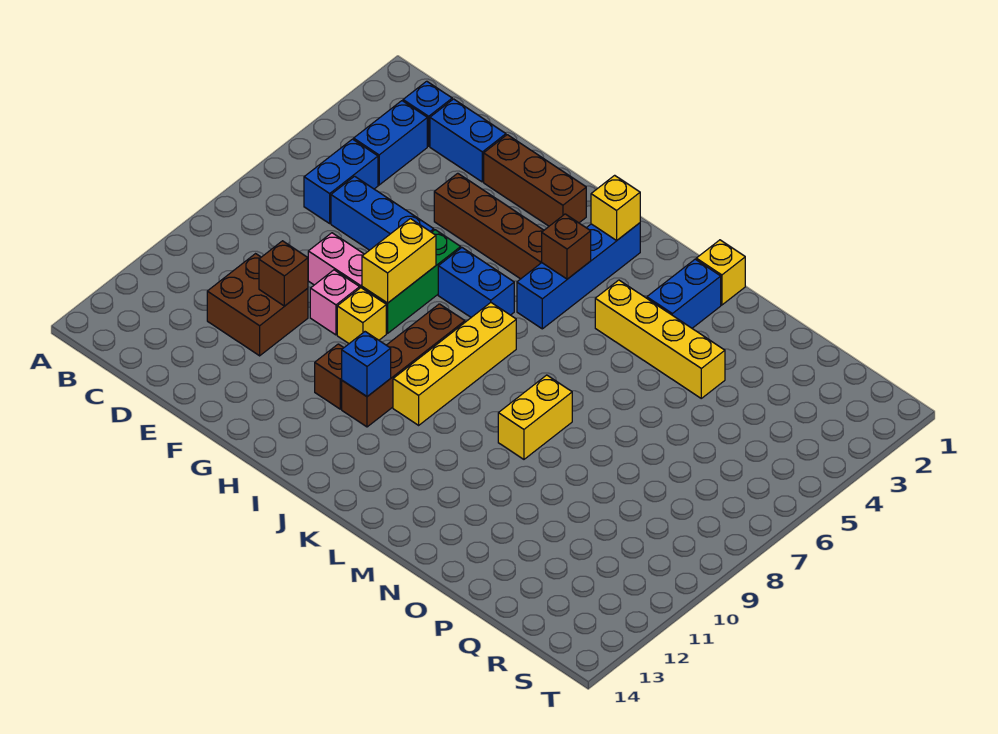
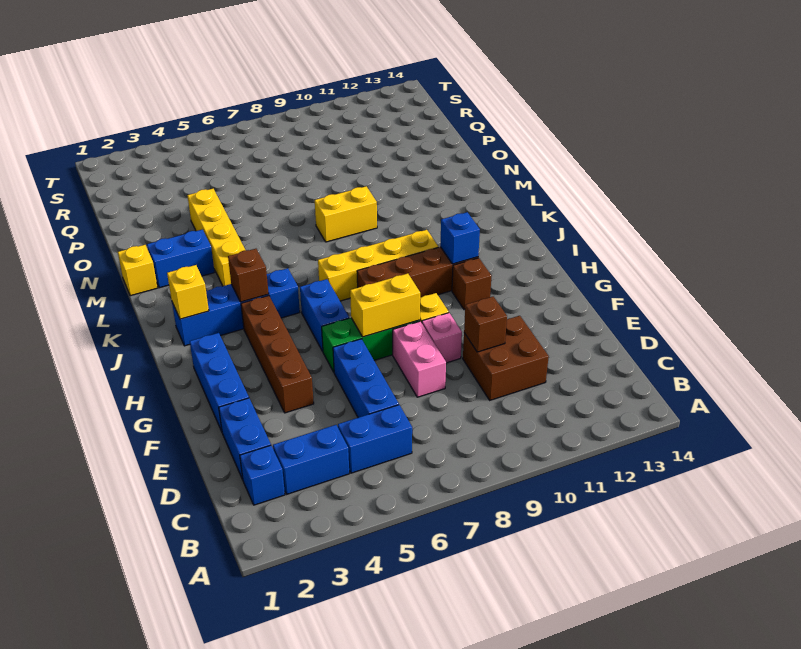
brown brick F2:H2 level 1 -> blue brick F2:H2 level 1

